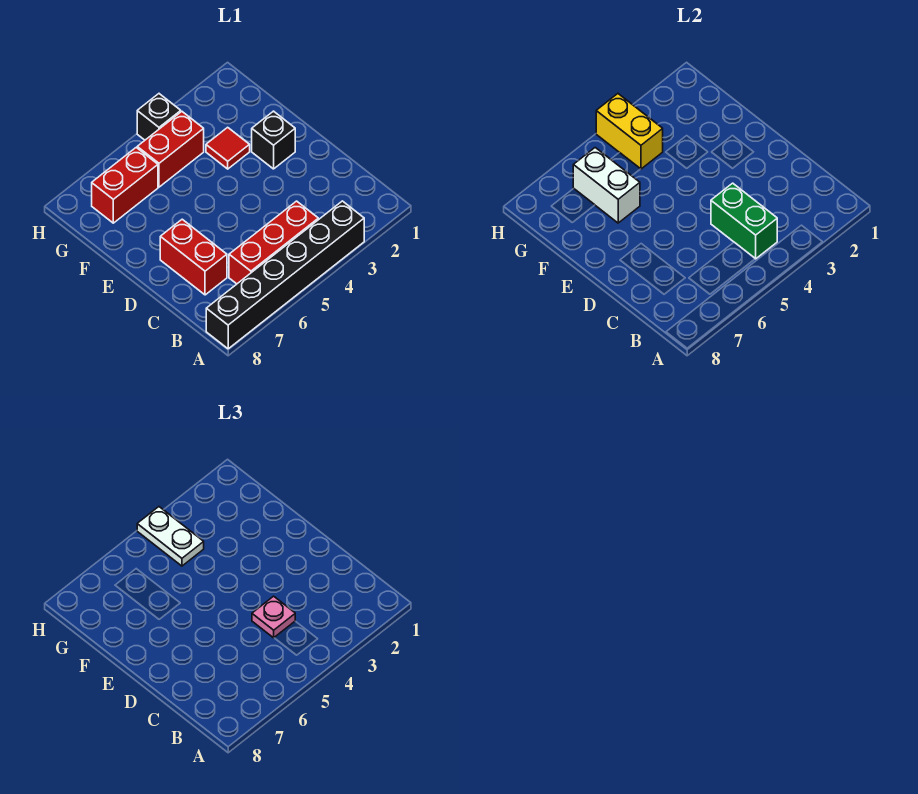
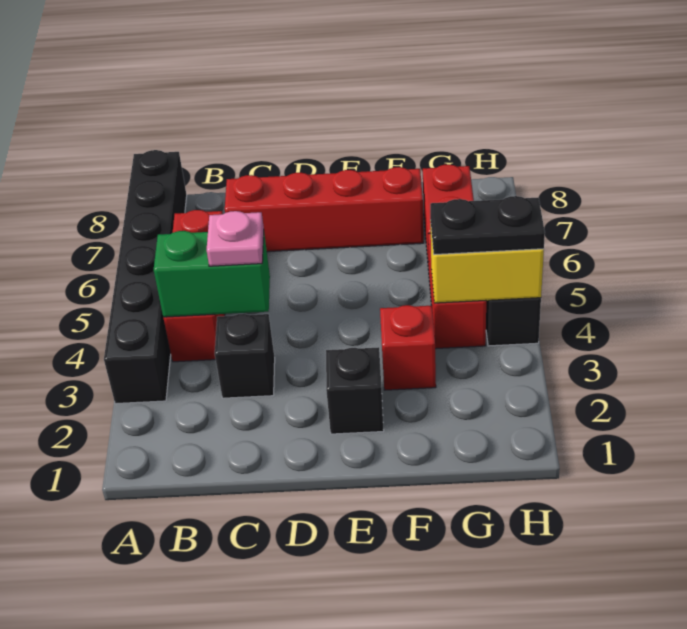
none -> black brick C3 level 1
red brick C7:D7 level 1 -> red brick C7:F7 level 1
red tile F3 level 1 -> red brick F3 level 1
white brick F6:G6 level 2 -> none
white plate G4:H4 level 3 -> black plate G4:H4 level 3

